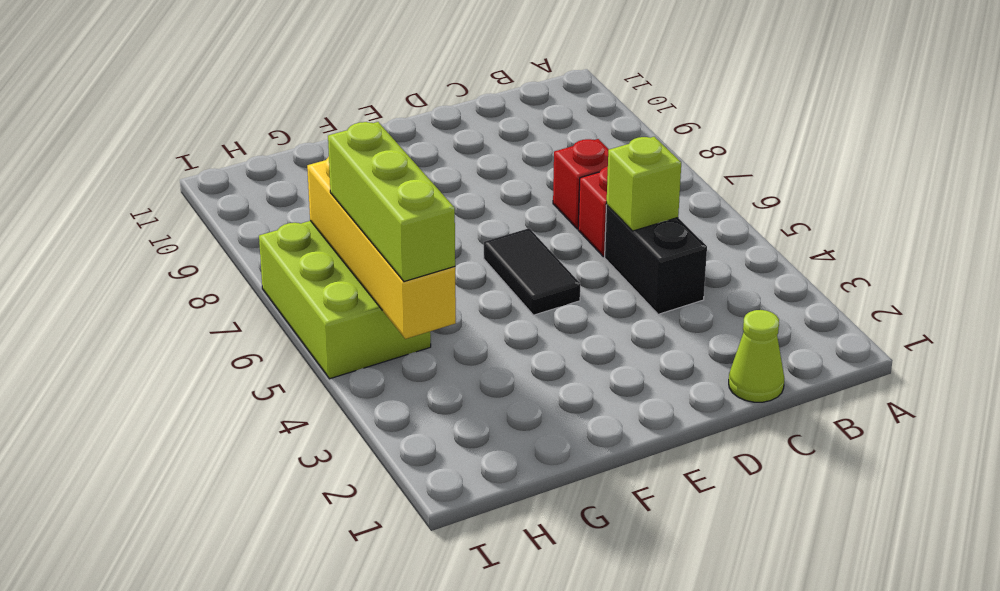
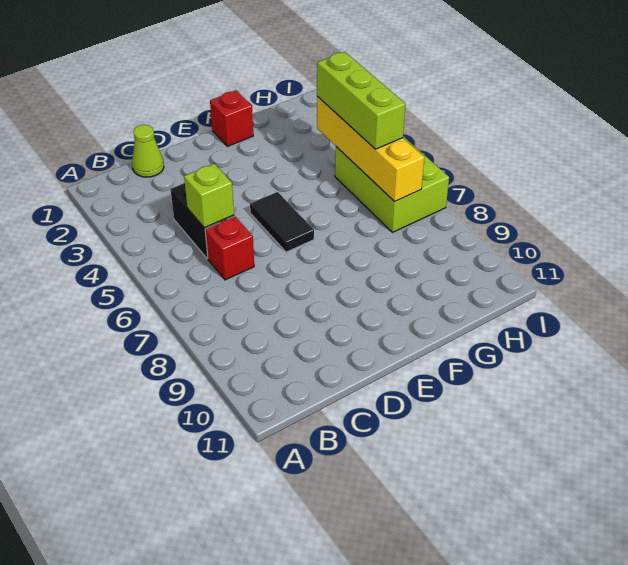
red brick C7 level 1 -> red brick F1 level 1

